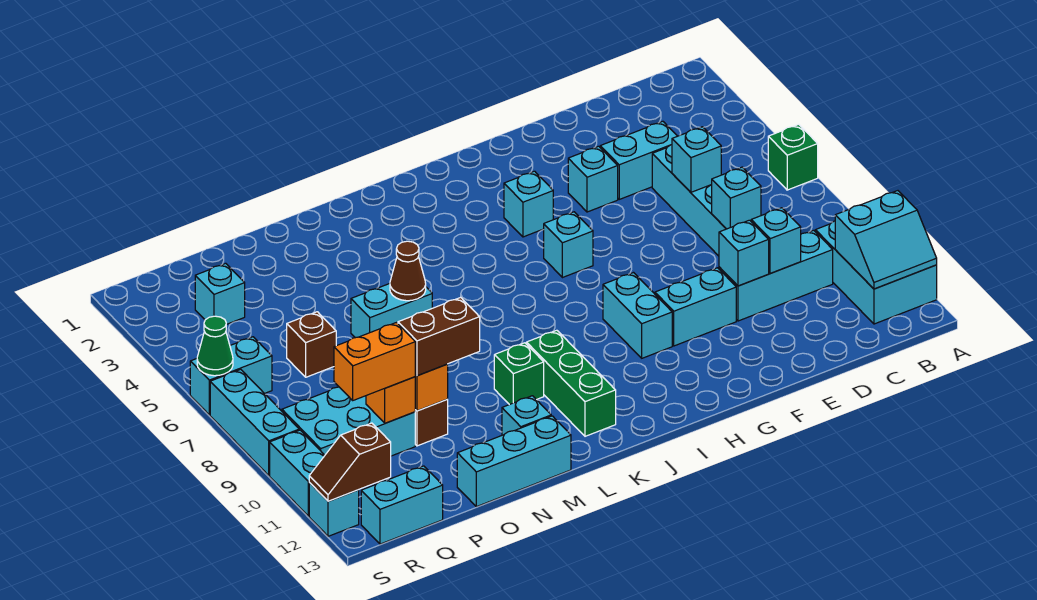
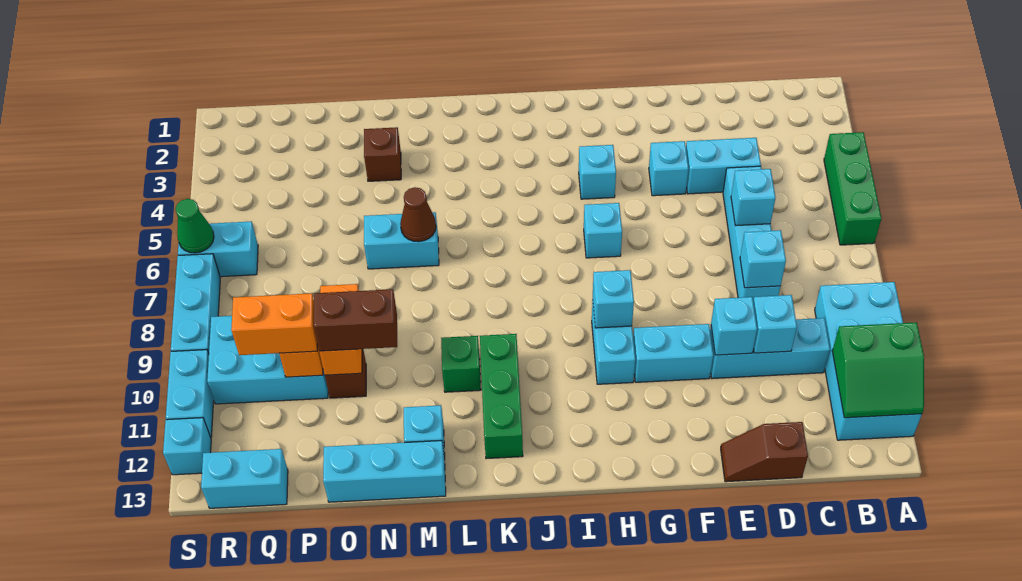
green brick A6 level 1 -> green brick A4:A6 level 1
cyan brick A10:B12 level 1 -> cyan brick A9:B12 level 1
cyan slope A11:B12 level 2 top 11 -> green slope A11:B12 level 2 top 11
brown brick P6 level 1 -> brown brick N3 level 1
cyan brick Q3 level 1 -> cyan brick H9 level 2
brown slope R12:S12 level 2 top R -> brown slope D13:E13 level 1 top D

